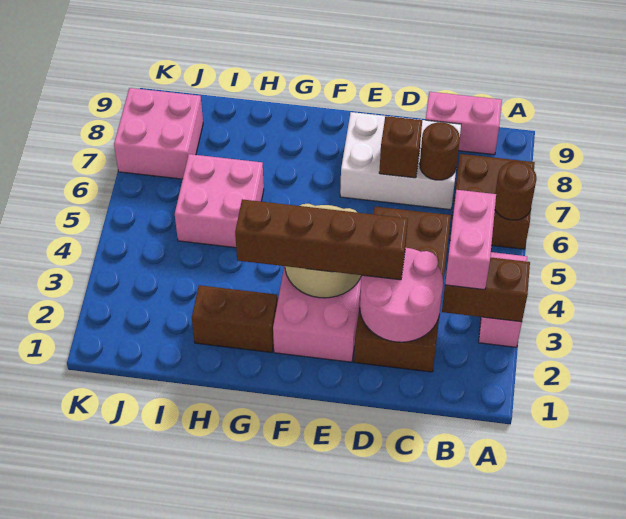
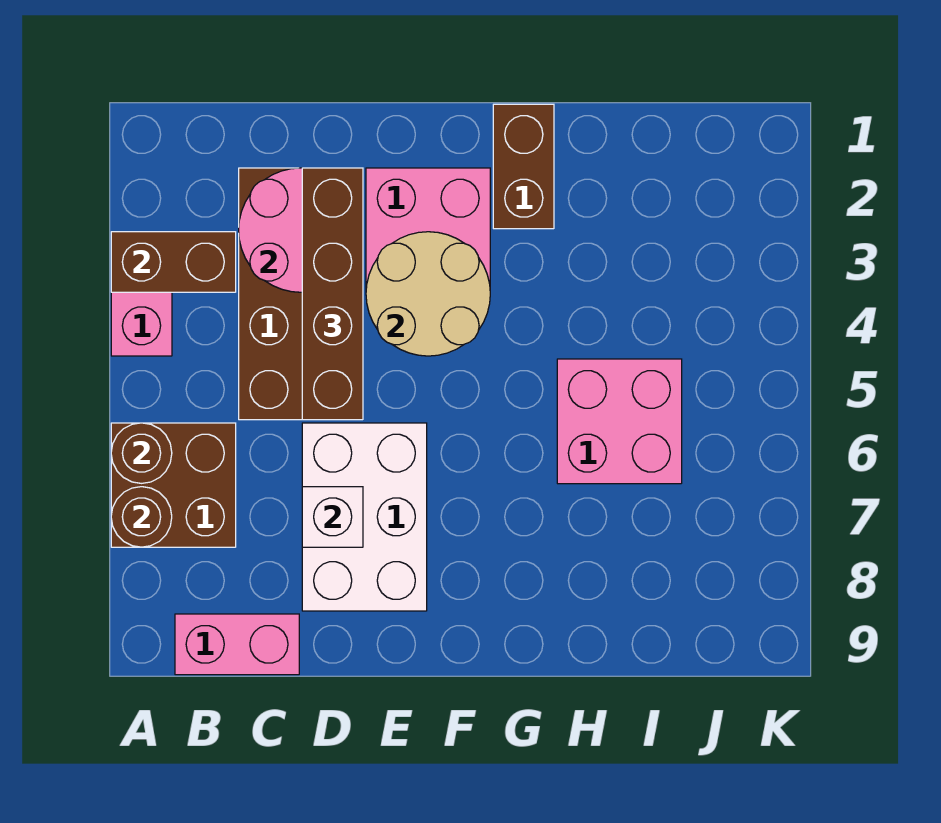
pink brick B3:B4 level 3 -> none
white brick C7:E8 level 1 -> white brick D6:E8 level 1
brown round brick C7 level 2 -> brown round brick A7 level 2
brown brick D3:G3 level 3 -> brown brick D2:D5 level 3
brown brick D7 level 2 -> white brick D7 level 2
brown brick G2:H2 level 1 -> brown brick G1:G2 level 1
pink brick J7:K8 level 1 -> none

